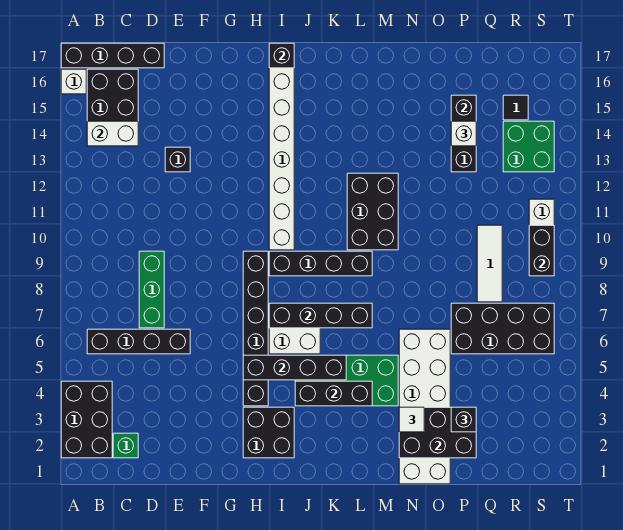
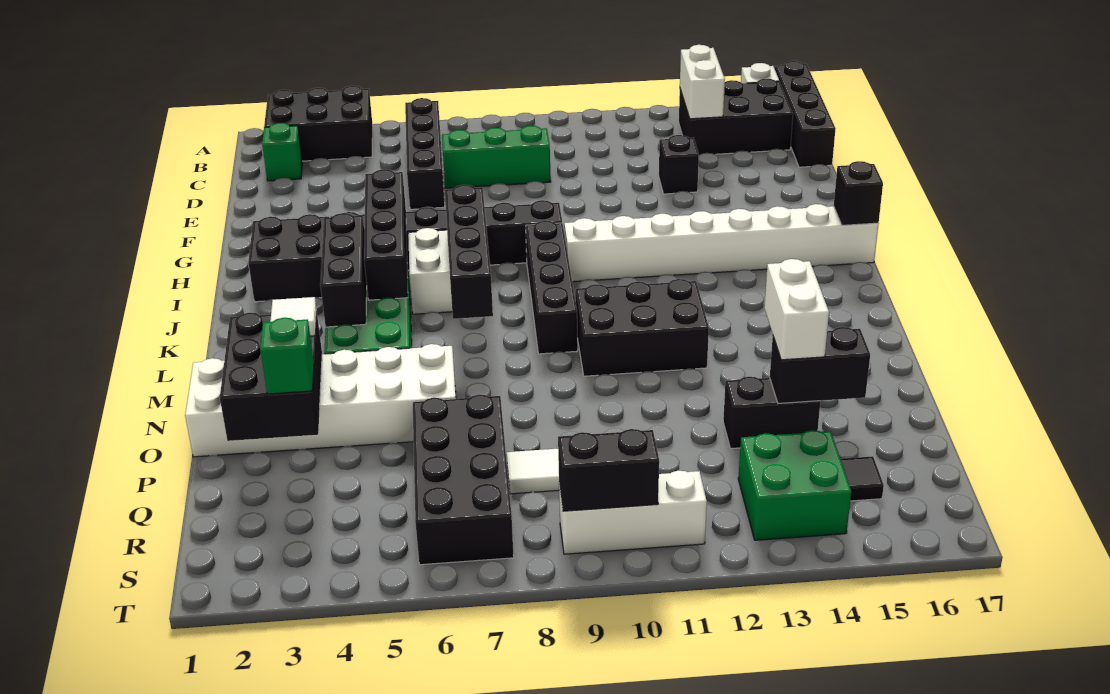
black brick P3 level 3 -> green brick P3 level 3
white brick P14 level 3 -> white brick O14:P14 level 3

